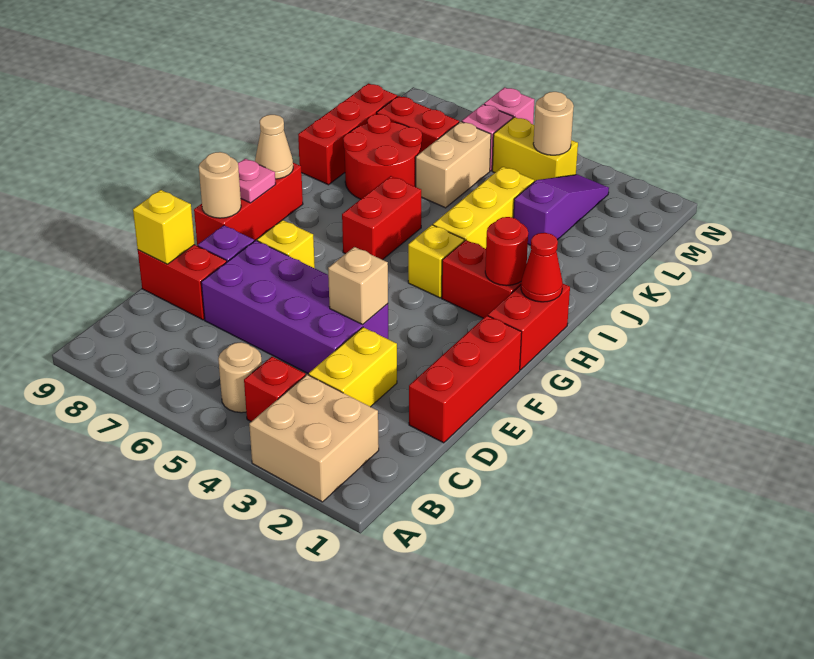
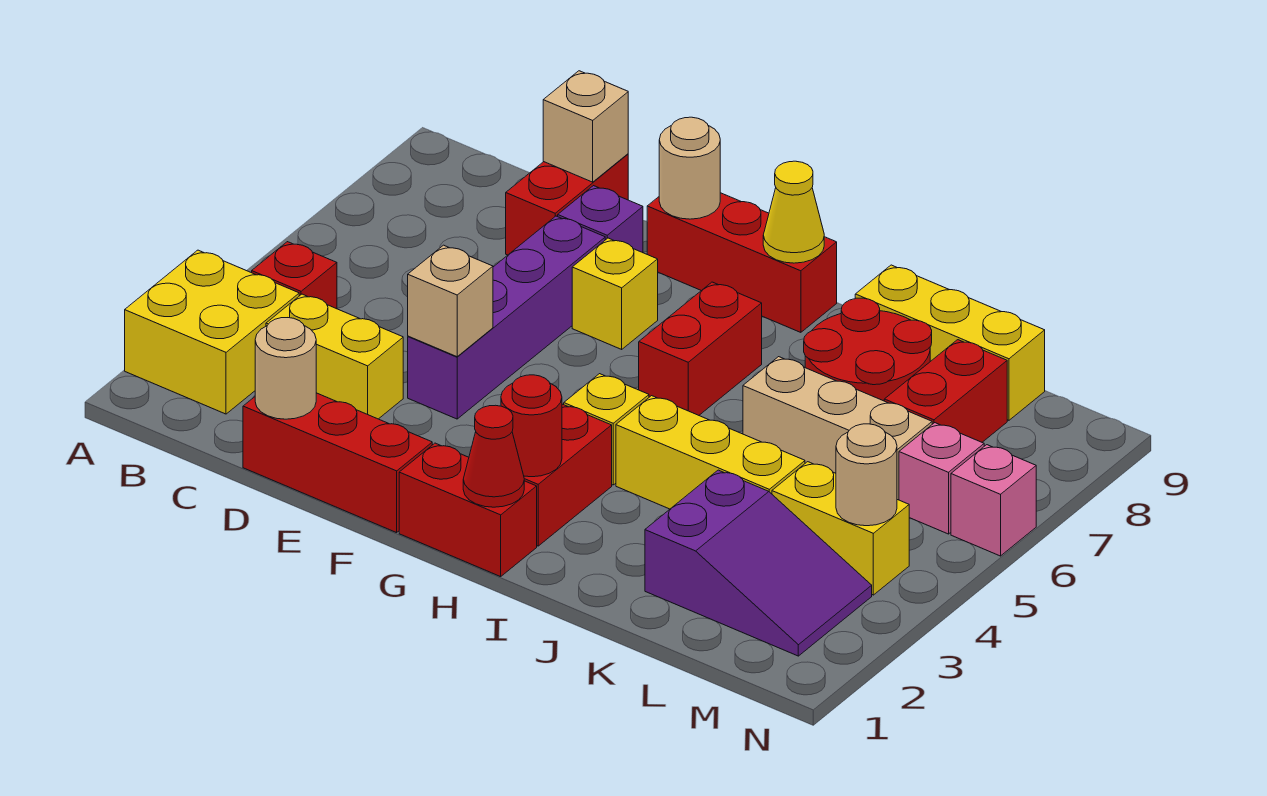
tan brick A2:B3 level 1 -> yellow brick A2:B3 level 1
tan round brick B5 level 1 -> tan round brick D1 level 2
purple brick D4:E7 level 1 -> purple brick E4:E7 level 1
yellow brick D9 level 2 -> tan brick D9 level 2
pink plate G9 level 2 -> none
red brick H6:I6 level 1 -> red brick H6:H7 level 1
tan cone H9 level 2 -> yellow cone H9 level 2
red brick J9:L9 level 1 -> yellow brick J9:L9 level 1
purple slope K3:M3 level 1 top K -> purple slope K2:M3 level 1 top K
tan brick K6:L6 level 1 -> tan brick J6:L6 level 1
yellow brick M4:M5 level 1 -> yellow brick L4:M4 level 1

